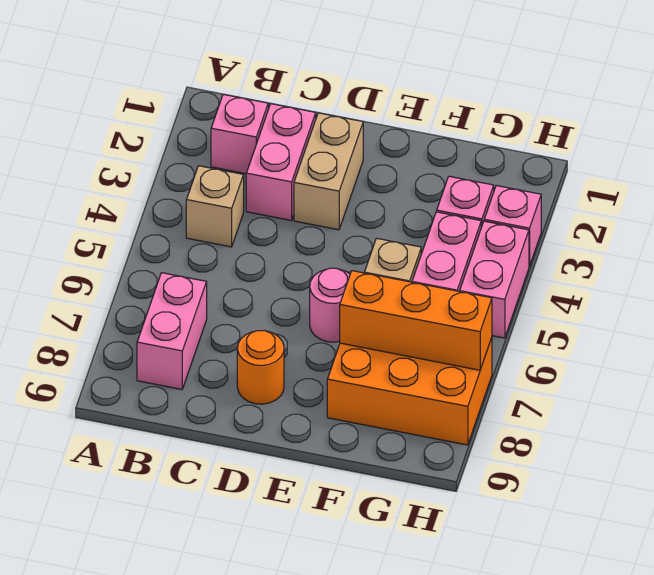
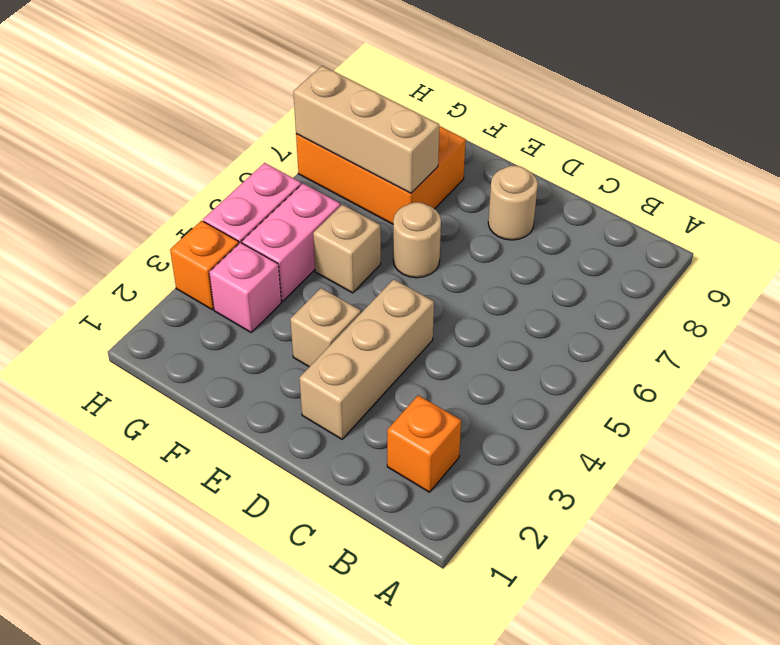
pink brick B2 level 1 -> orange brick B2 level 1
tan brick B4 level 1 -> tan brick E3 level 1
pink brick B7:B8 level 1 -> none
pink brick C2:C3 level 1 -> none
tan brick D2:D3 level 1 -> tan brick D2:D4 level 1
orange round brick D8 level 1 -> tan round brick D8 level 1
pink round brick E6 level 1 -> tan round brick E6 level 1
orange brick F7:H7 level 2 -> tan brick F7:H7 level 2
pink brick H3 level 1 -> orange brick H3 level 1

